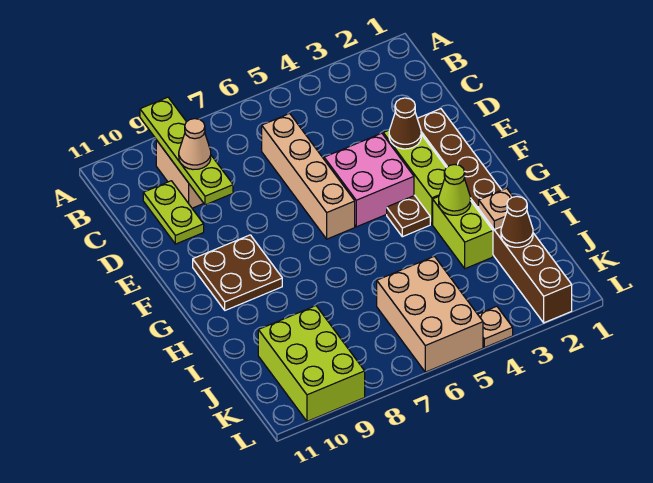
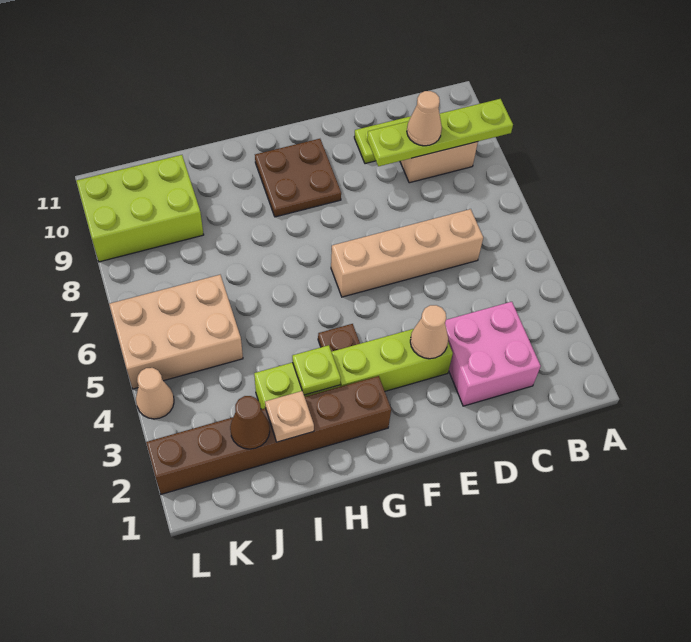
brown brick E2:L2 level 1 -> brown brick G2:L2 level 1
brown cone E3 level 2 -> tan cone E3 level 2
pink brick E4:F5 level 1 -> pink brick C2:D3 level 1
lime cone H3 level 2 -> lime plate H3 level 2
tan plate L4 level 1 -> tan cone L4 level 1

